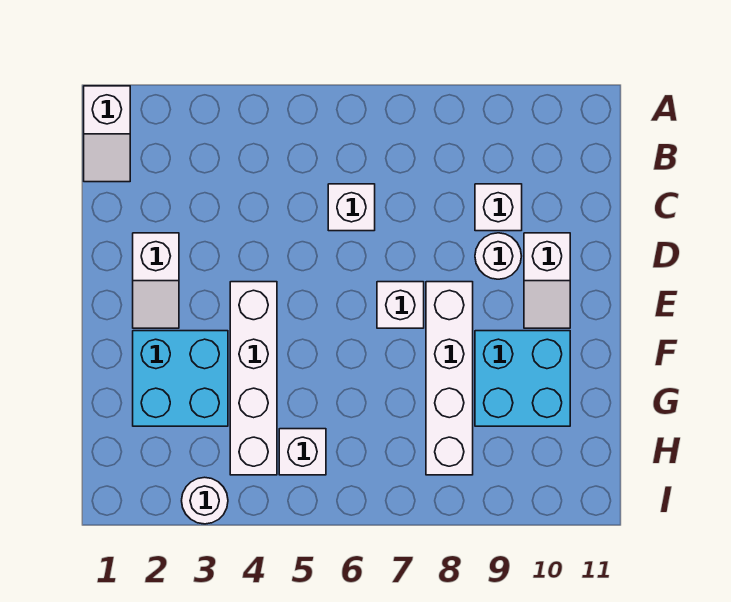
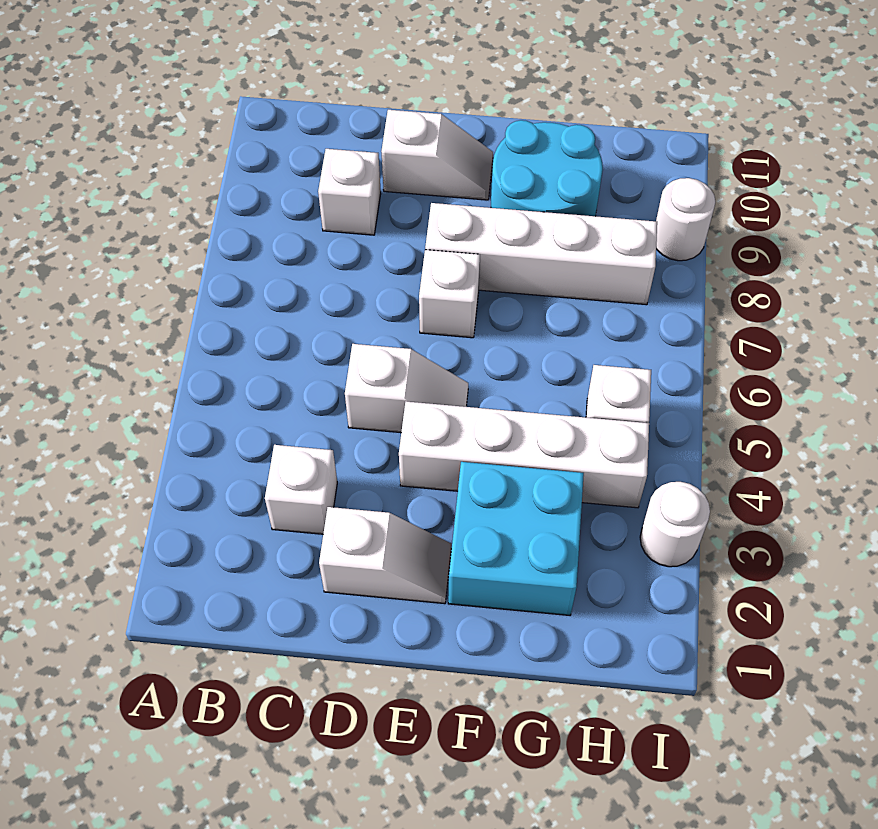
white slope A1:B1 level 1 top A -> white slope D5:E5 level 1 top D
white brick C6 level 1 -> white brick C3 level 1
white round brick D9 level 1 -> white round brick I9 level 1
cyan brick F9:G10 level 1 -> cyan round brick F9:G10 level 1

